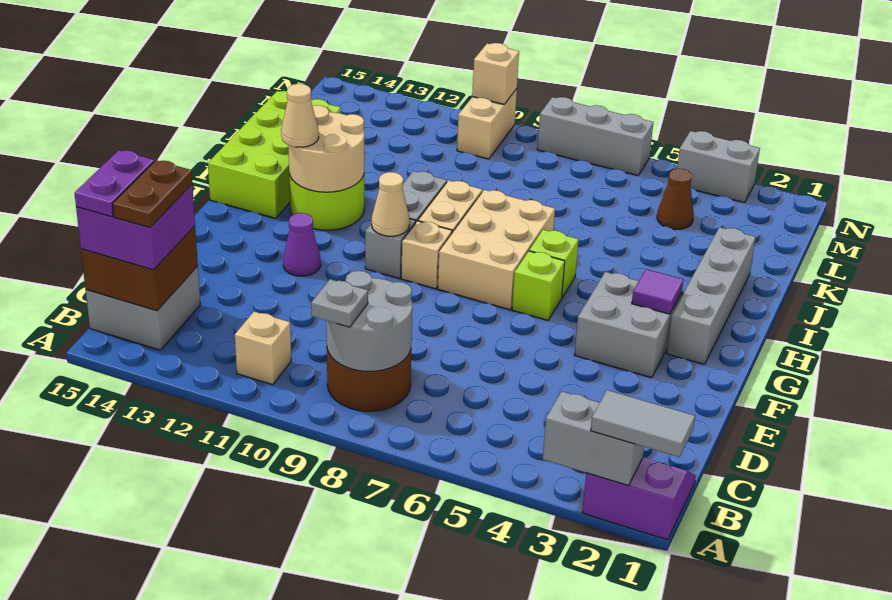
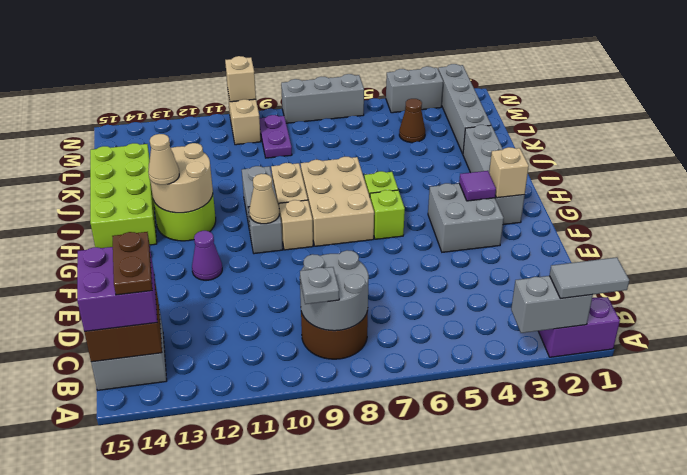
tan brick B11 level 1 -> tan brick G2 level 2
purple plate B15:C15 level 4 -> purple plate L9:M9 level 1
none -> grey brick K2:N2 level 1

